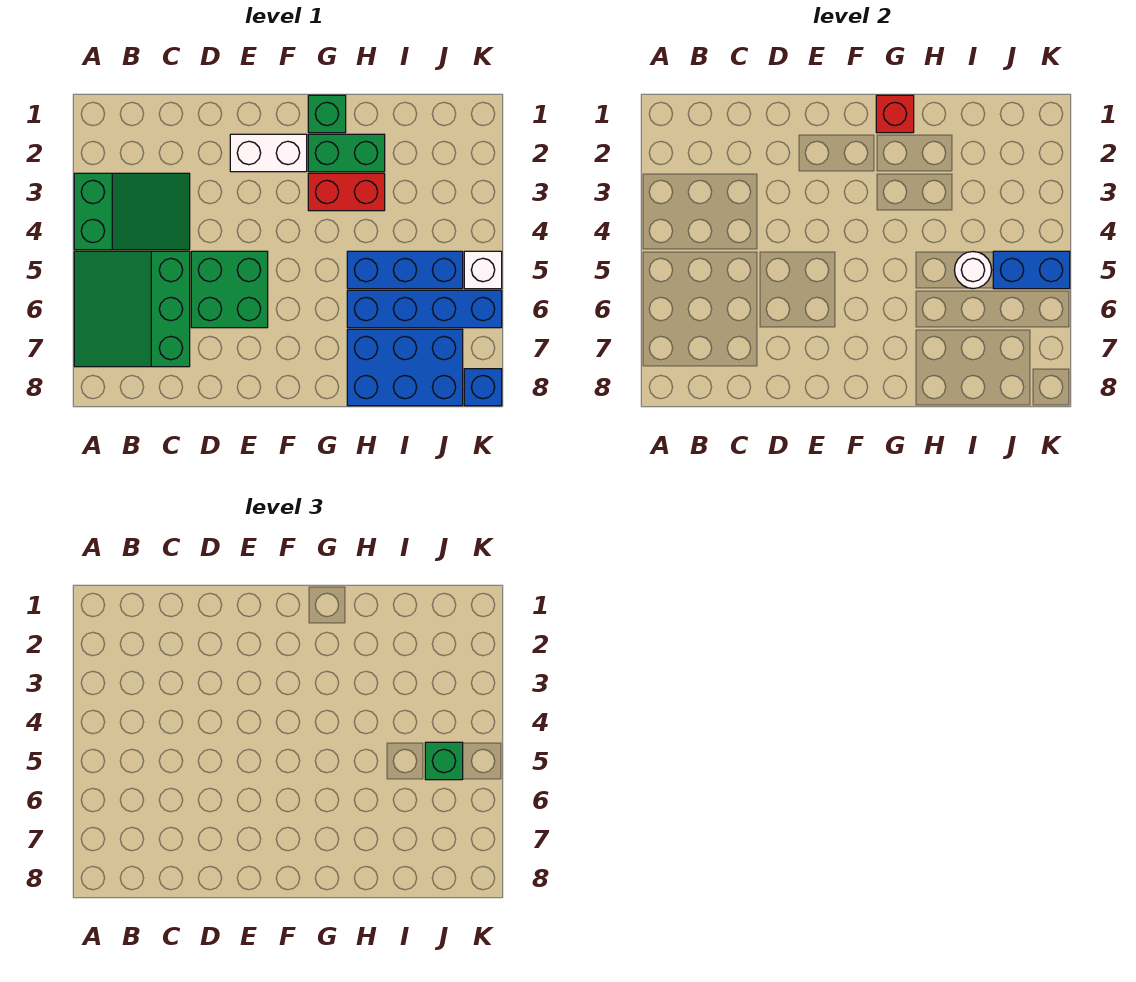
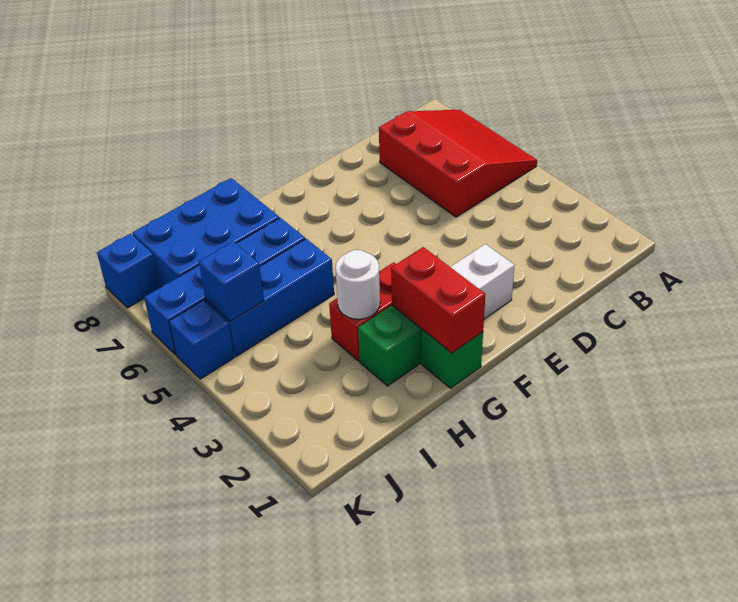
green slope A3:C4 level 1 top A -> none
green slope A5:C7 level 1 top C -> red slope A5:C7 level 1 top C
green brick D5:E6 level 1 -> none
red brick G1 level 2 -> red brick G1:G2 level 2
white round brick I5 level 2 -> white round brick H3 level 2
blue brick J5:K5 level 2 -> blue brick J5 level 2
green brick J5 level 3 -> none
white brick K5 level 1 -> blue brick K5 level 1

